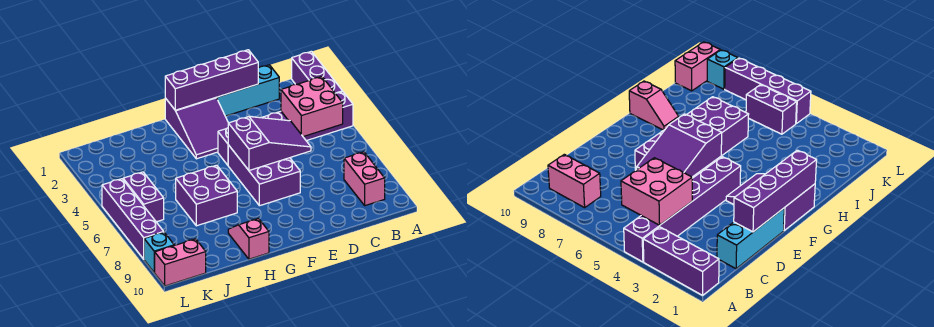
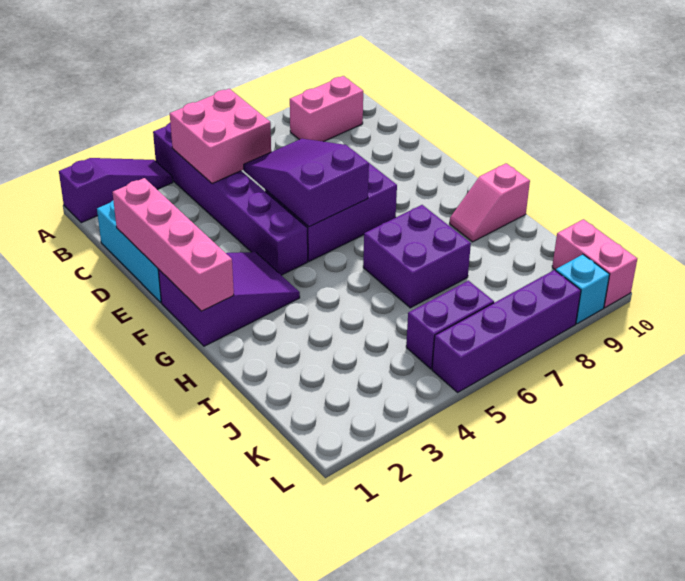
purple brick A1:A3 level 1 -> purple slope A1:A3 level 1 top 1
purple brick D1:G1 level 2 -> pink brick D1:G1 level 2

